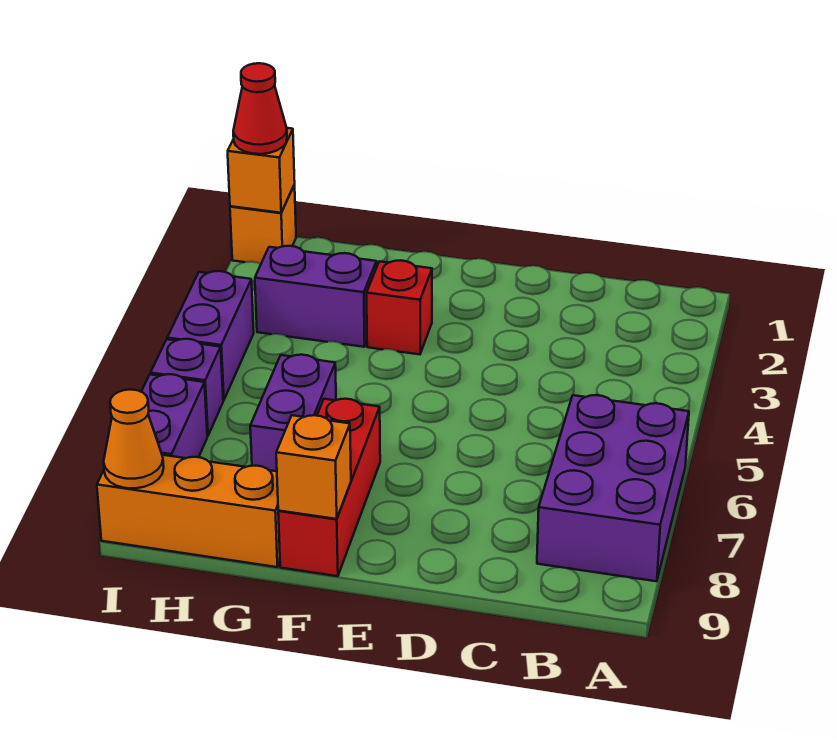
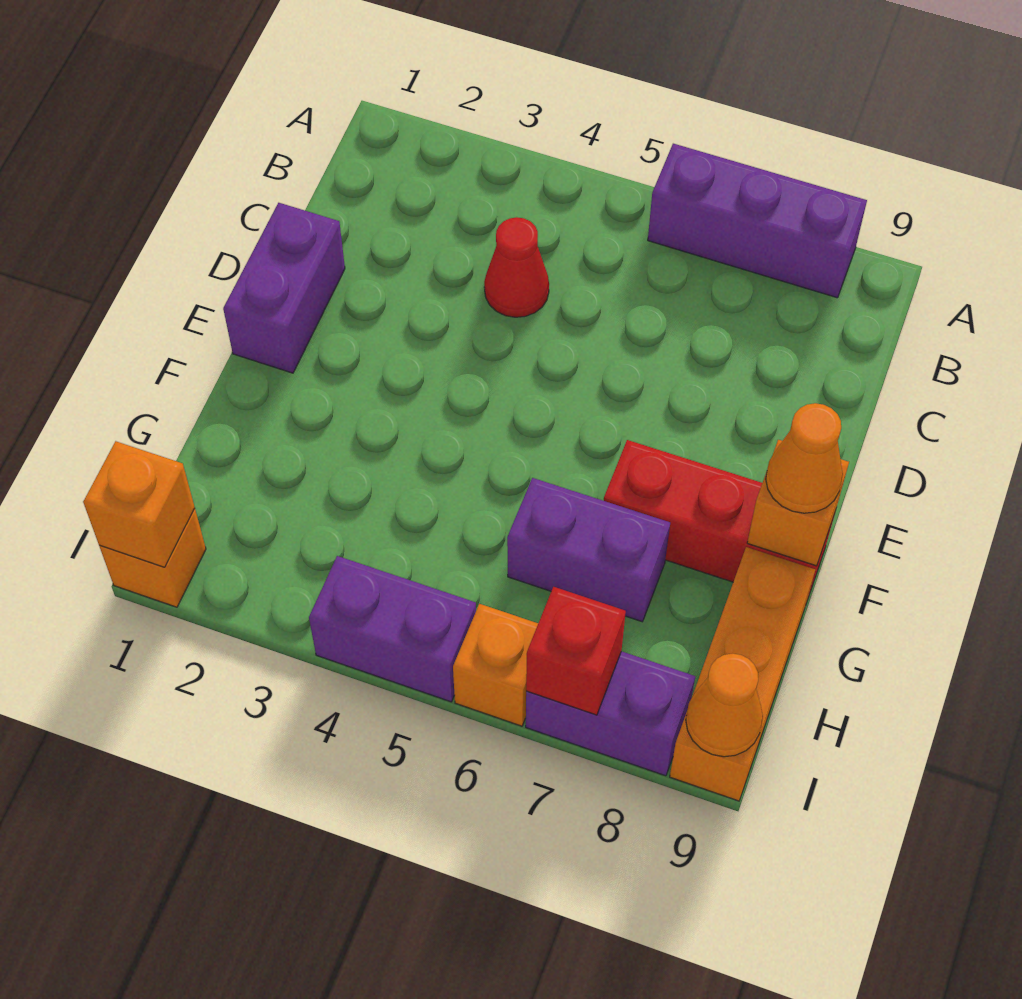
purple brick A6:B8 level 1 -> purple brick A6:A8 level 1
red brick F3 level 1 -> red brick I7 level 2
none -> orange cone F9 level 3
purple brick G3:H3 level 1 -> purple brick D1:E1 level 1
red cone I1 level 3 -> red cone C4 level 1
purple brick I6 level 1 -> orange brick I6 level 1

